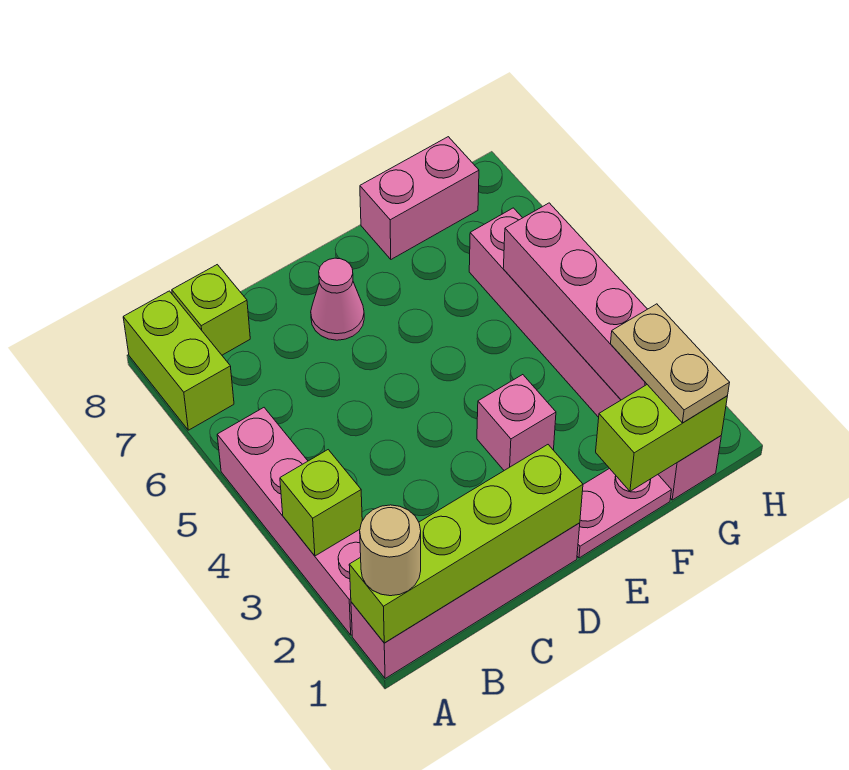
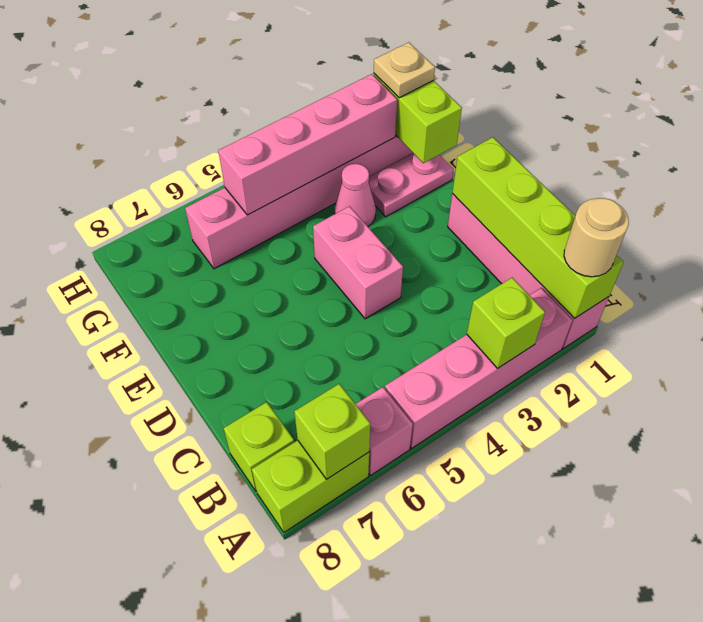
none -> lime brick A7 level 2
pink cone D7 level 1 -> pink cone F3 level 1
pink plate E1:F1 level 1 -> pink plate F1:F2 level 1
pink brick E3 level 1 -> pink brick A6 level 1
pink brick F8:G8 level 1 -> pink brick D4:E4 level 1
tan plate G1:G2 level 3 -> tan plate G1 level 3

